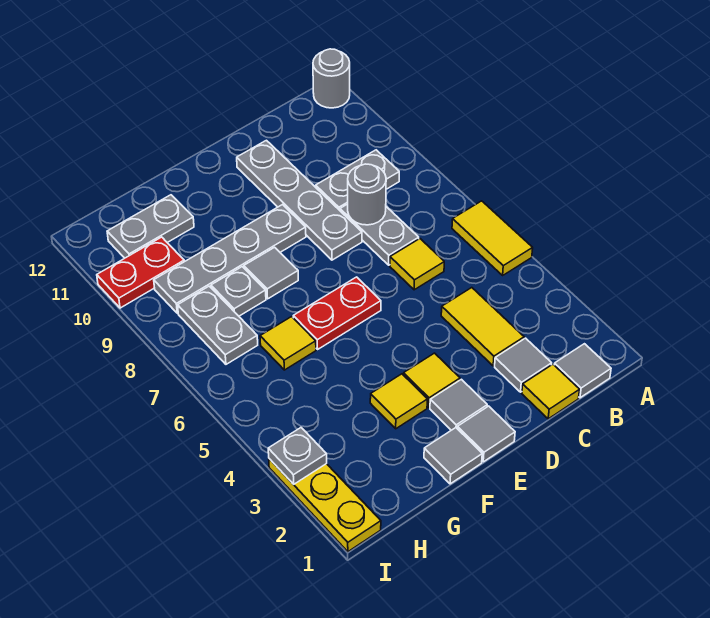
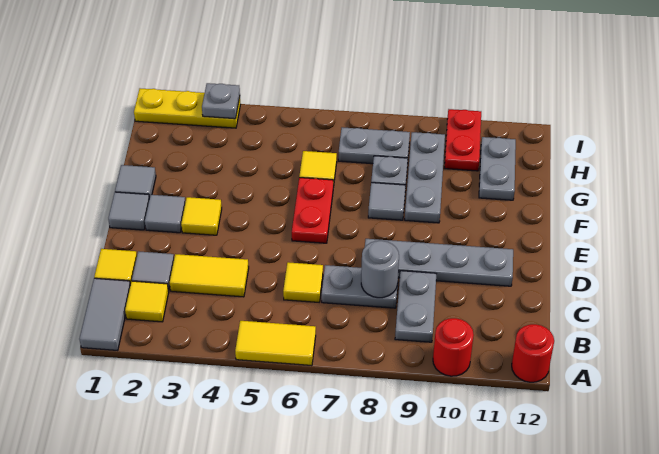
none -> red round brick A10 level 1
grey round brick A12 level 1 -> red round brick A12 level 1
grey tile B1 level 1 -> grey tile A1:B1 level 1
grey plate E9:H9 level 1 -> grey plate F9:H9 level 1
yellow tile F3 level 1 -> yellow tile B2 level 1

